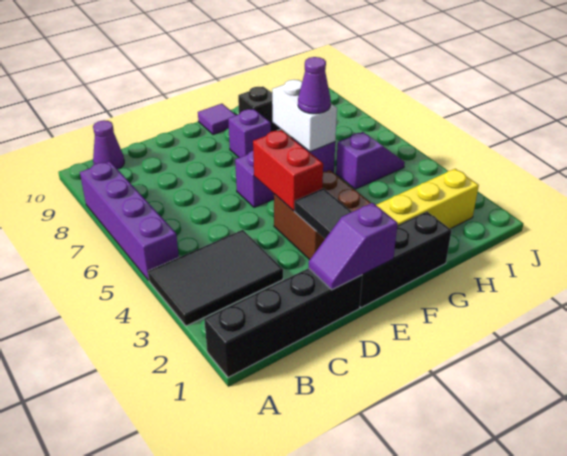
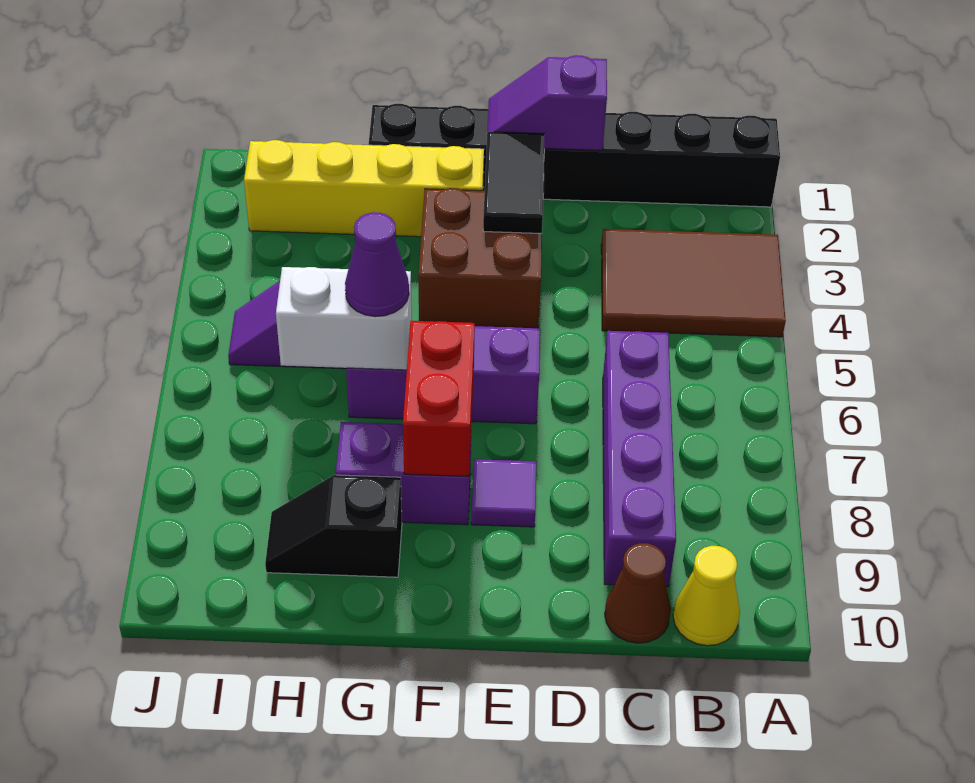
black tile A3:C4 level 1 -> brown tile A3:C4 level 1
purple brick A5:A8 level 1 -> purple brick C6:C9 level 1
purple cone B10 level 1 -> yellow cone B10 level 1
none -> brown cone C10 level 1
purple slope D1:E1 level 2 top E -> purple slope D1:E1 level 2 top D
red brick E4:E5 level 2 -> red brick F7:F8 level 2
purple brick F8 level 1 -> purple brick F8:G8 level 1
purple tile F10 level 1 -> purple tile E8 level 1
white brick G6:G7 level 2 -> white brick G6:H6 level 2

